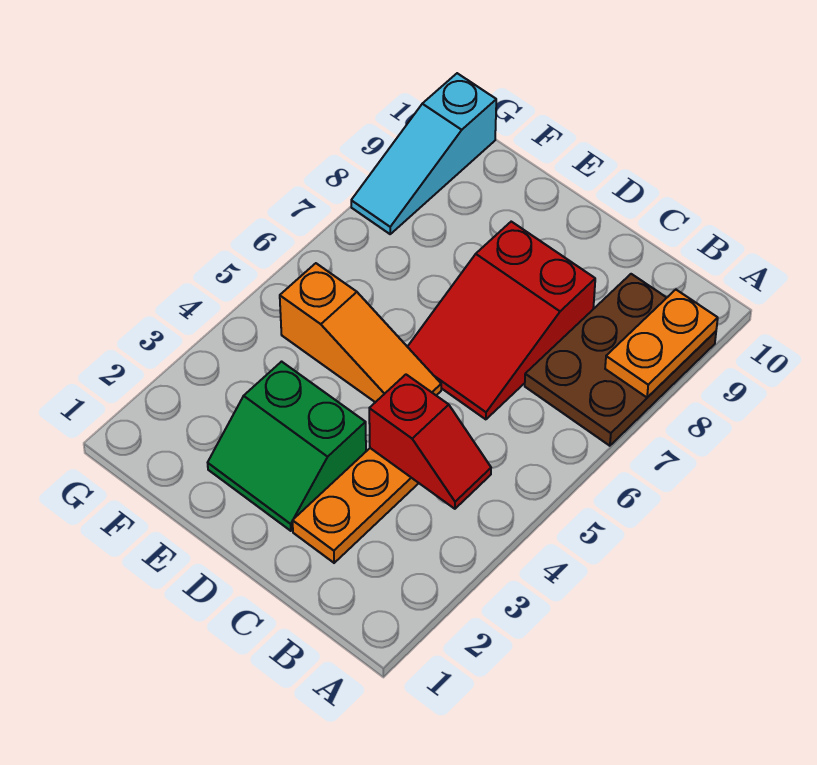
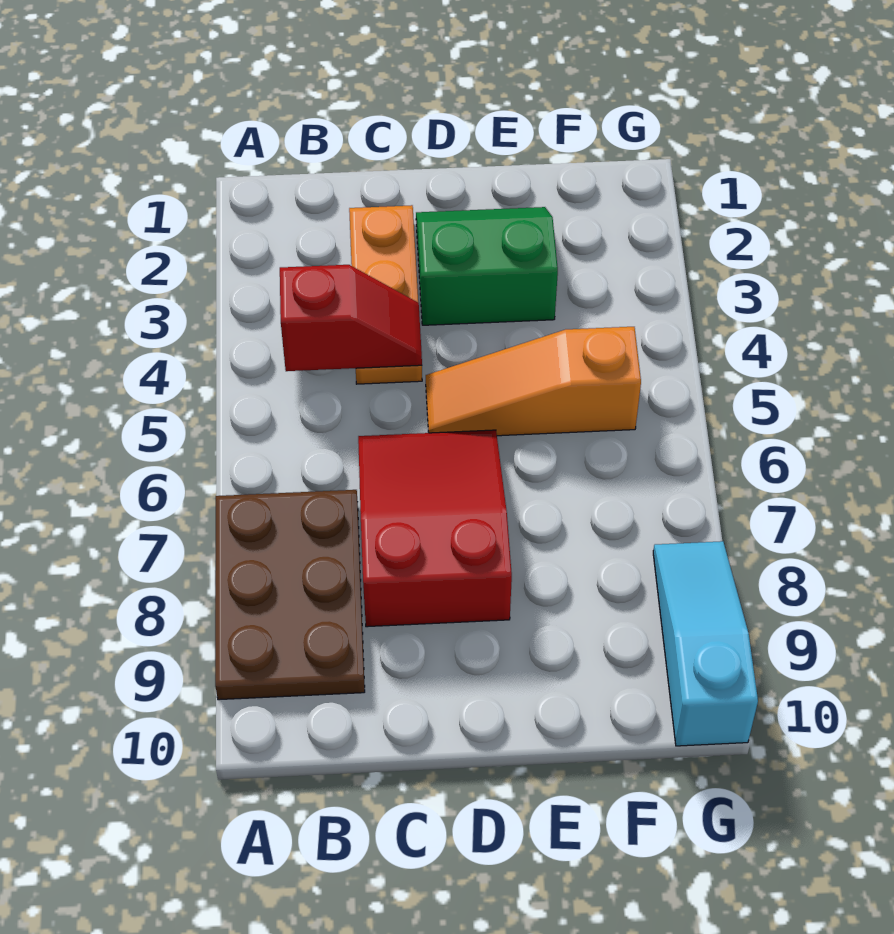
orange plate A8:A9 level 2 -> none
red slope B4:C4 level 2 top C -> red slope B4:C4 level 2 top B

